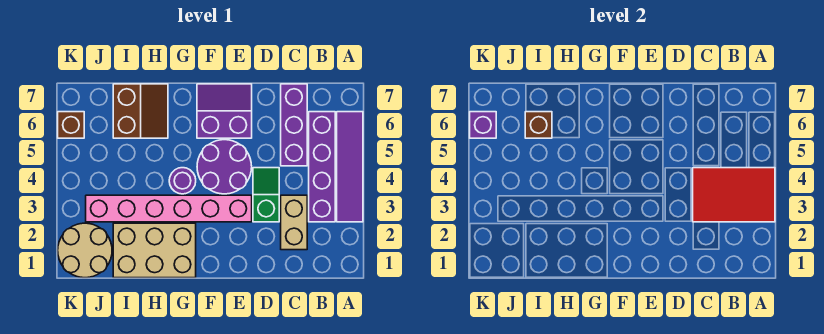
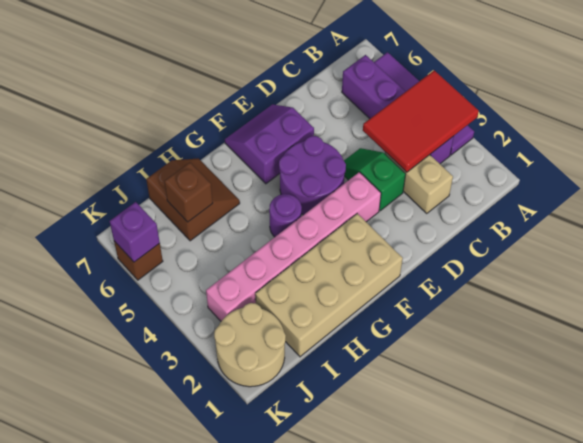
purple brick C5:C7 level 1 -> none
tan brick G1:I2 level 1 -> tan brick F1:I2 level 1

